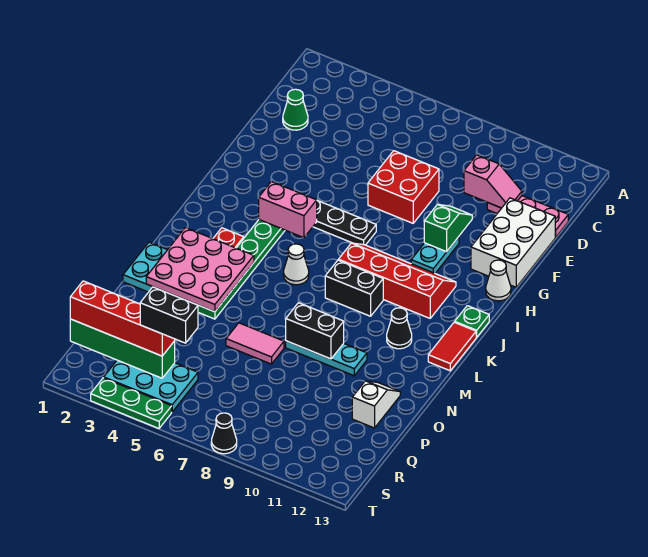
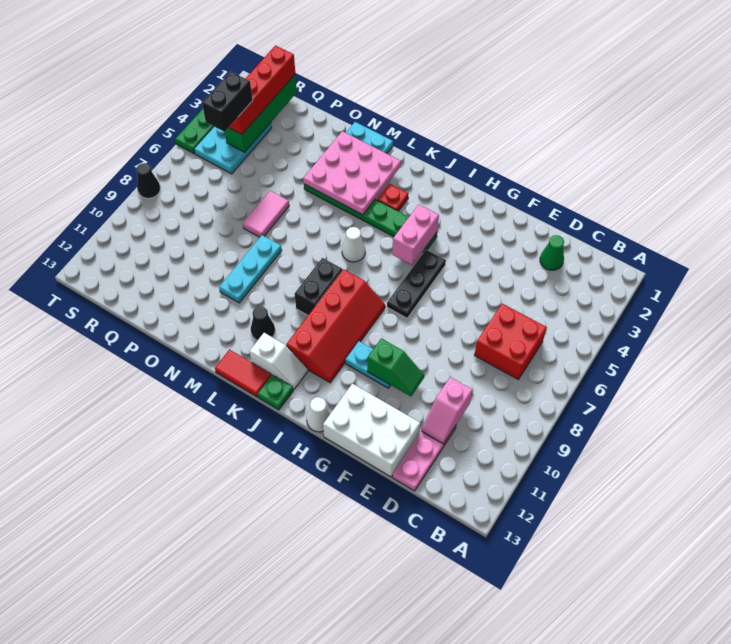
red brick E7:F8 level 1 -> red brick C6:D7 level 1
black brick N8:N9 level 2 -> none
white slope O12:P12 level 1 top P -> white slope J12:K12 level 1 top K

